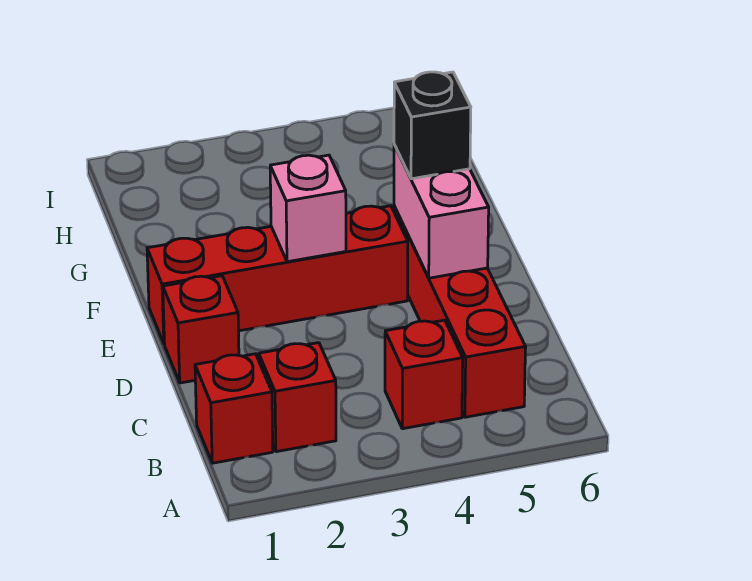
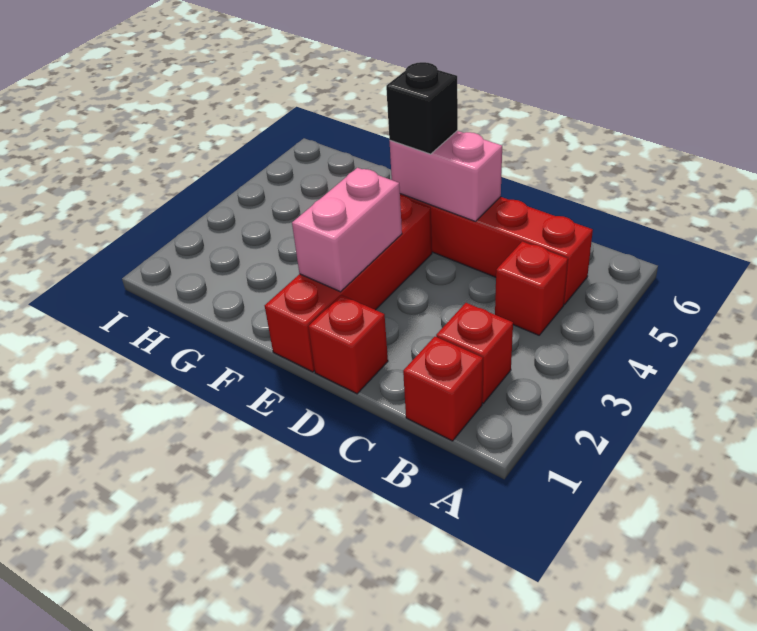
pink brick E3 level 2 -> pink brick E2:E3 level 2

